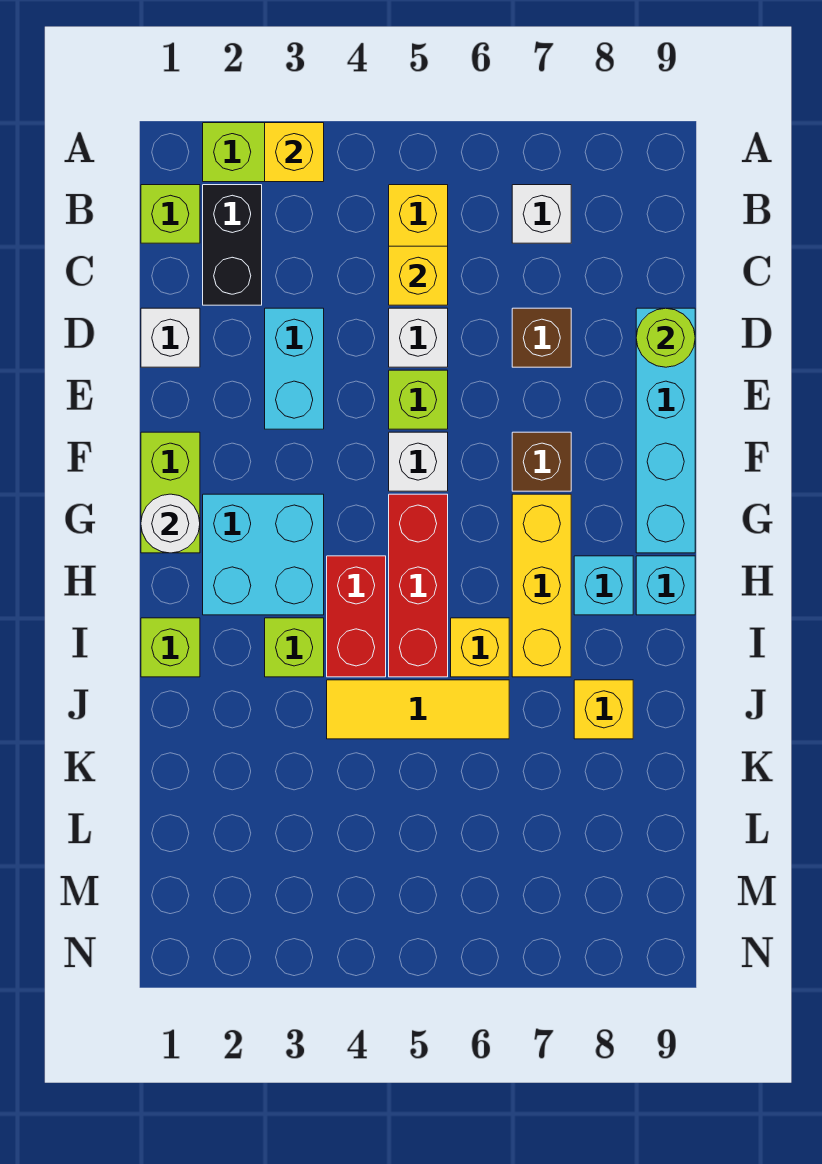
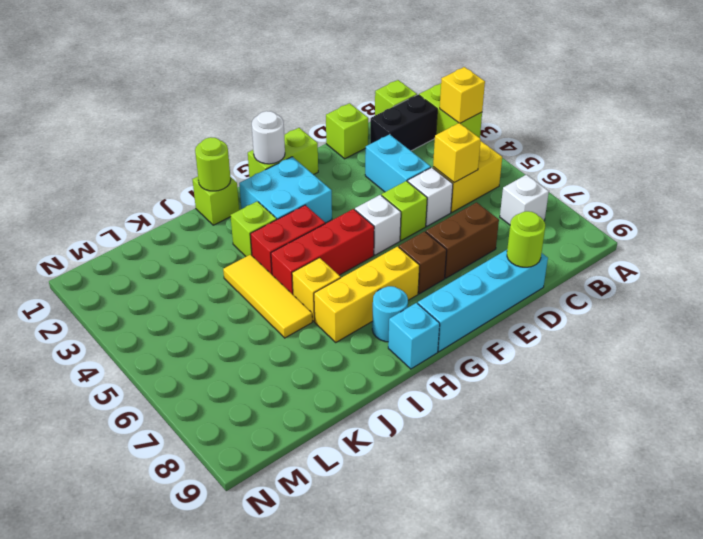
white brick D1 level 1 -> lime brick D1 level 1
cyan brick D3:E3 level 1 -> cyan brick D3:D4 level 1
brown brick D7 level 1 -> brown brick D7:E7 level 1
cyan brick H8 level 1 -> cyan round brick H8 level 1
none -> lime round brick I1 level 2
yellow brick J8 level 1 -> none

